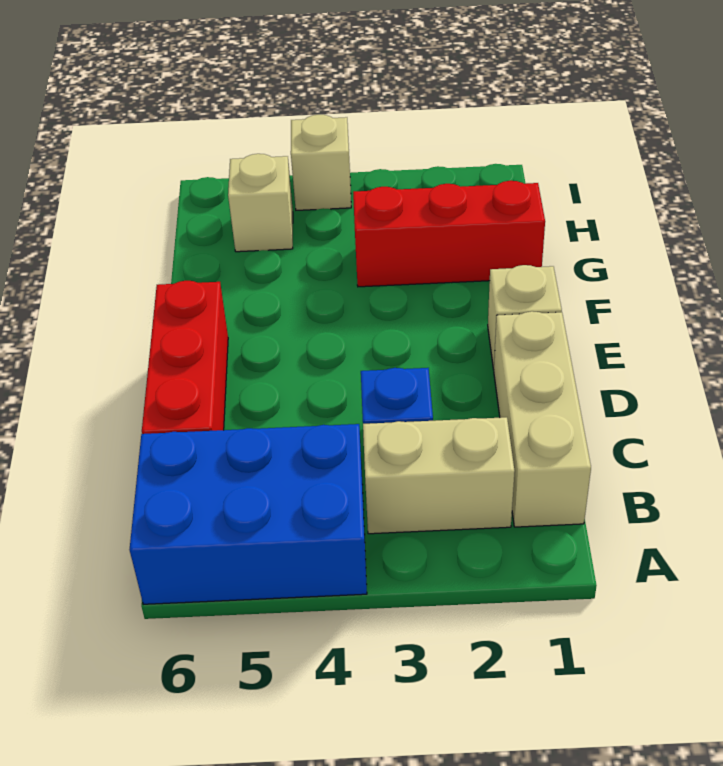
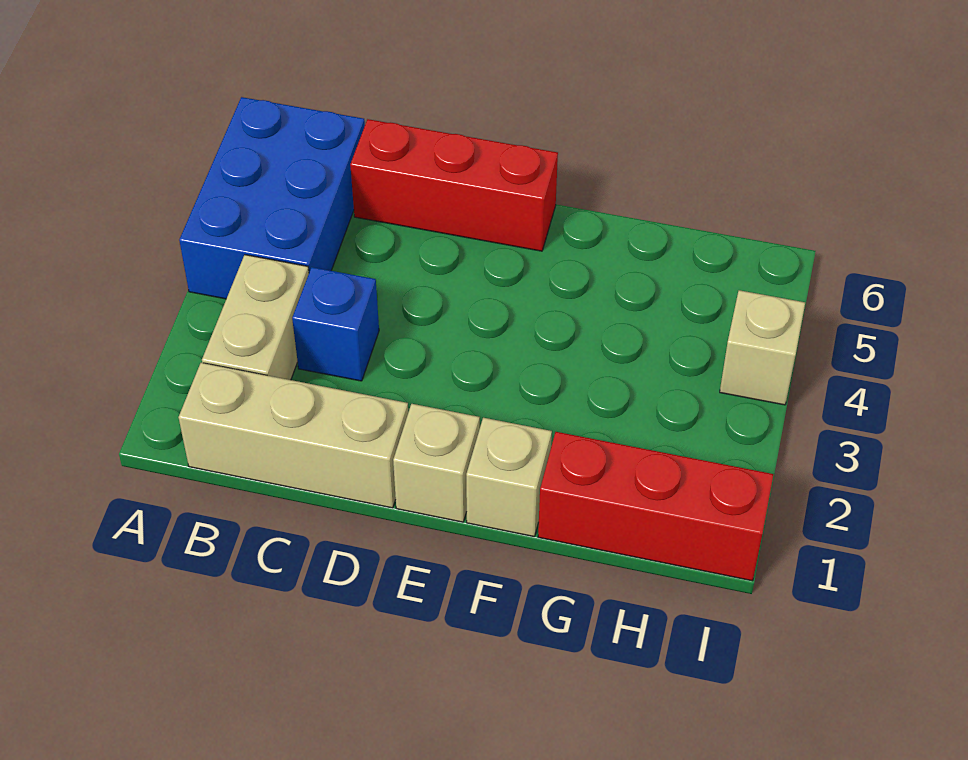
red brick G1:G3 level 1 -> red brick G1:I1 level 1
tan brick H5 level 1 -> tan brick F1 level 1

